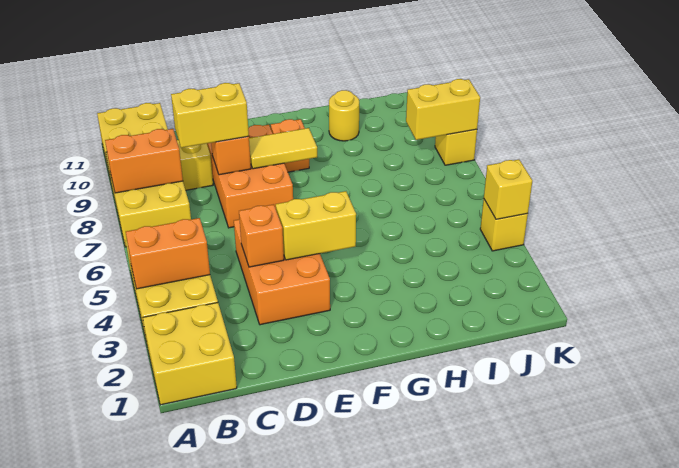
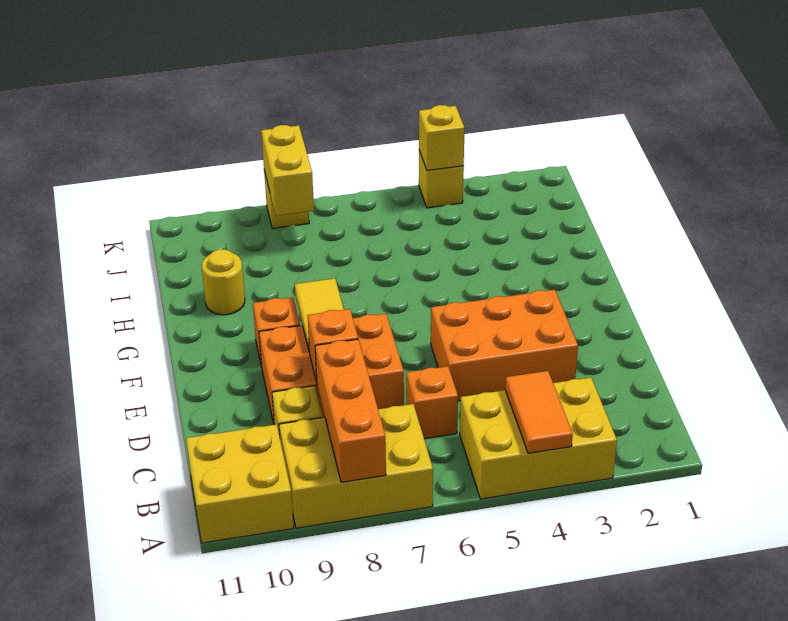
yellow brick A1:B2 level 1 -> none
orange brick A4:B4 level 2 -> orange tile A4:B4 level 2
orange brick A8:B8 level 2 -> orange brick A8:C8 level 2
yellow brick C8:D8 level 3 -> none
orange brick D4 level 2 -> orange brick C6 level 1
yellow brick E4:F4 level 2 -> none

